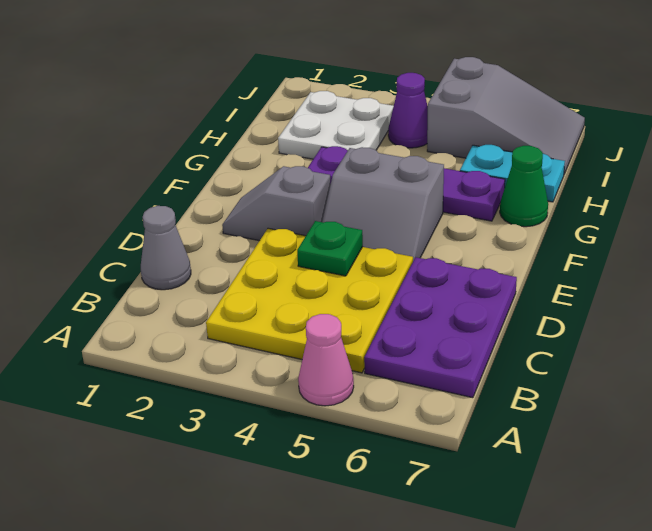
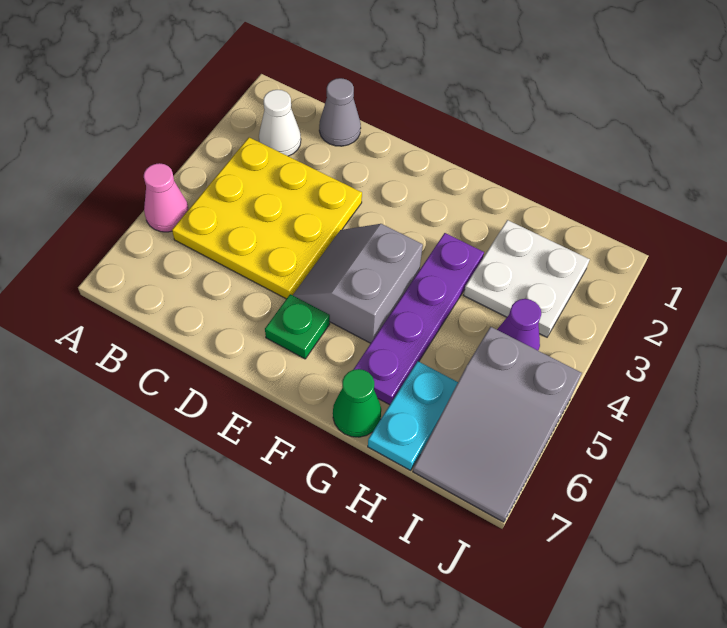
none -> white cone B2 level 1
purple plate B6:D7 level 1 -> none
green plate D4 level 2 -> green plate E6 level 1
grey slope E2:E3 level 1 top 3 -> none

